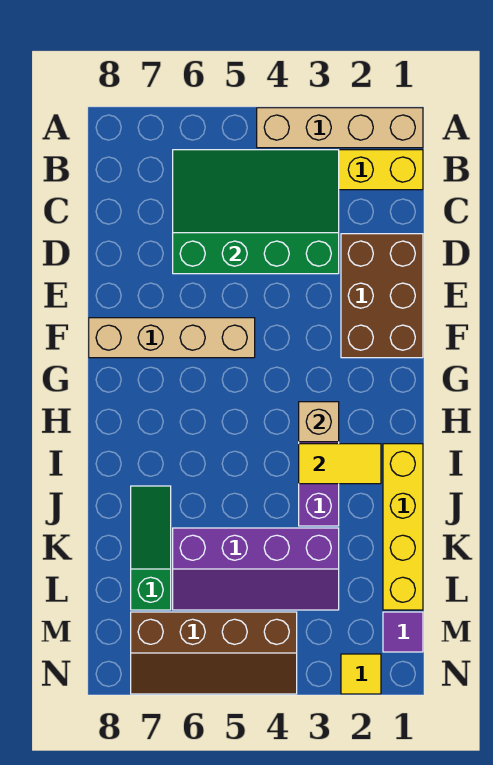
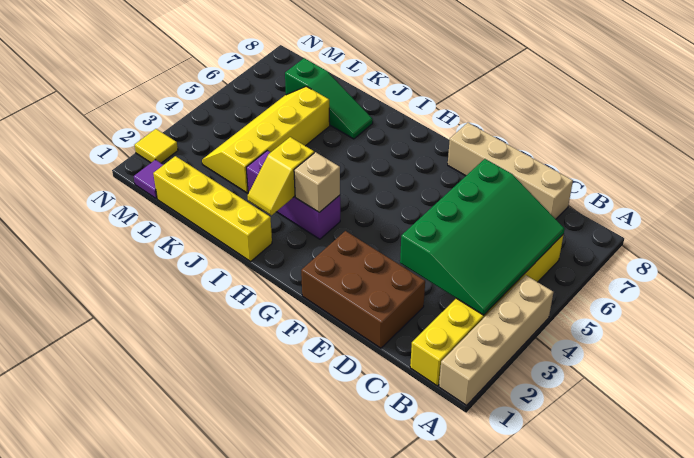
tan brick F5:F8 level 1 -> tan brick C8:F8 level 1
yellow tile I2:I3 level 2 -> yellow slope I2:I3 level 2 top 3
purple slope K3:L6 level 1 top K -> yellow slope K3:L6 level 1 top K
brown slope M4:N7 level 1 top M -> none

